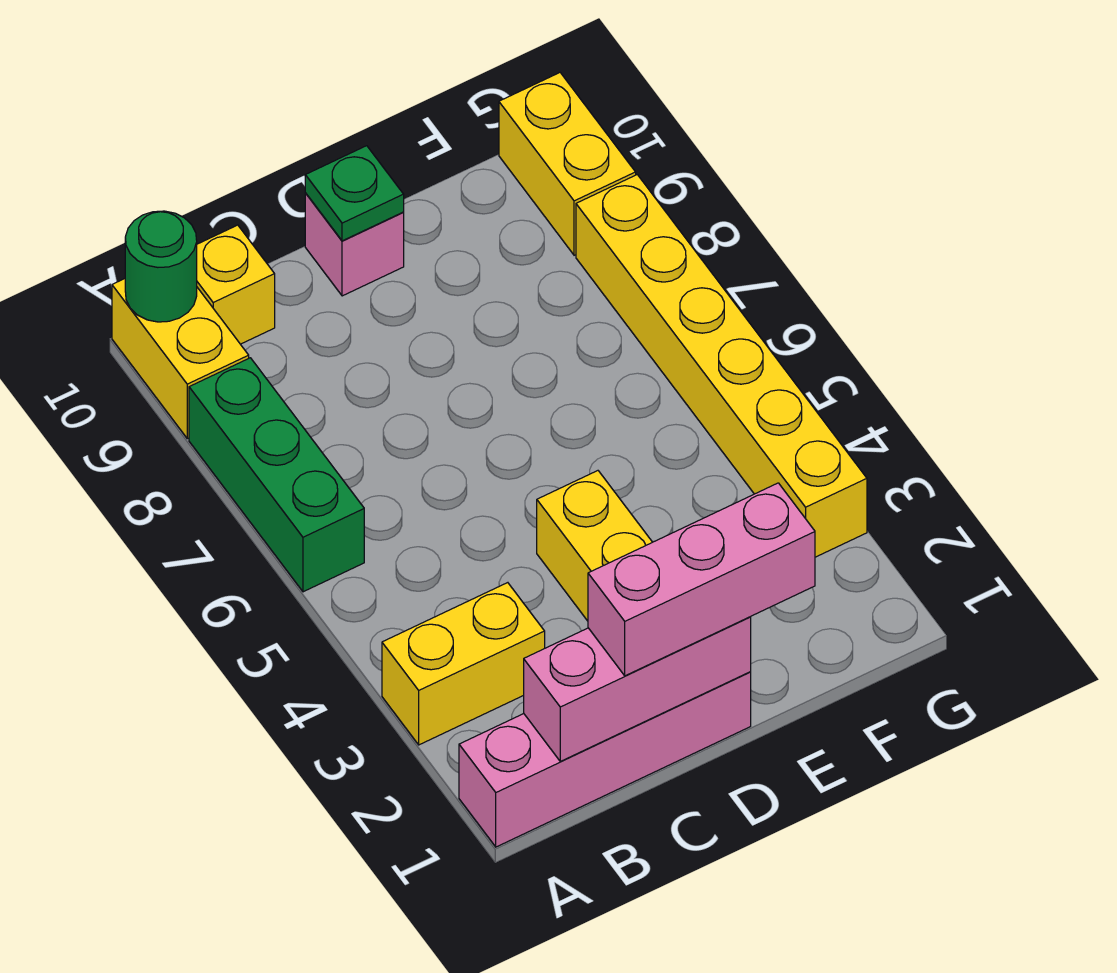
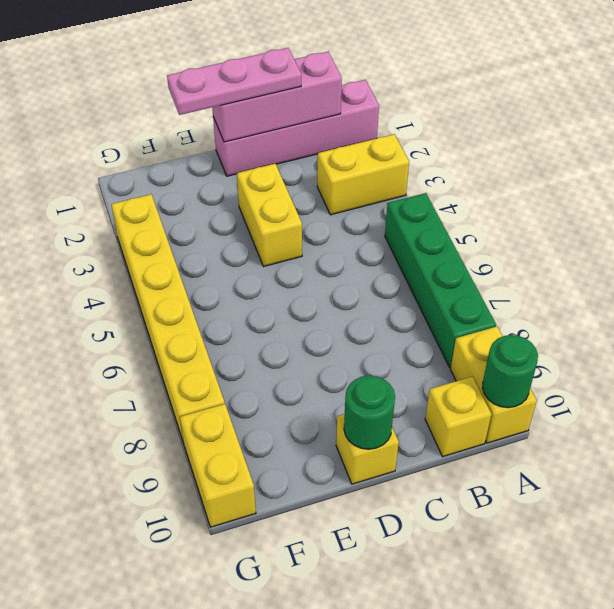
green brick A6:A8 level 1 -> green brick A5:A8 level 1
pink brick C1:E1 level 3 -> pink plate C1:E1 level 3
pink brick D10 level 1 -> yellow brick D10 level 1
green plate D10 level 2 -> green round brick D10 level 2

